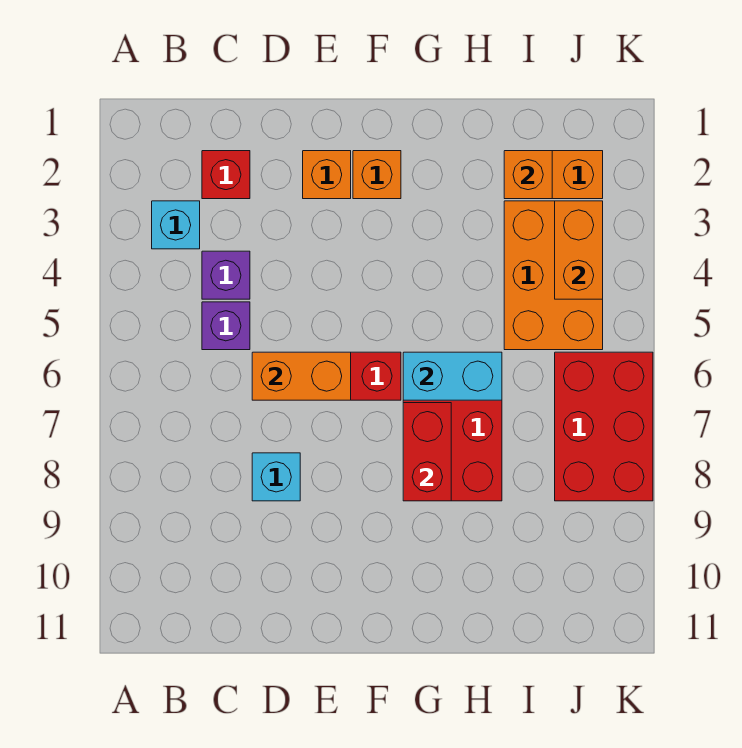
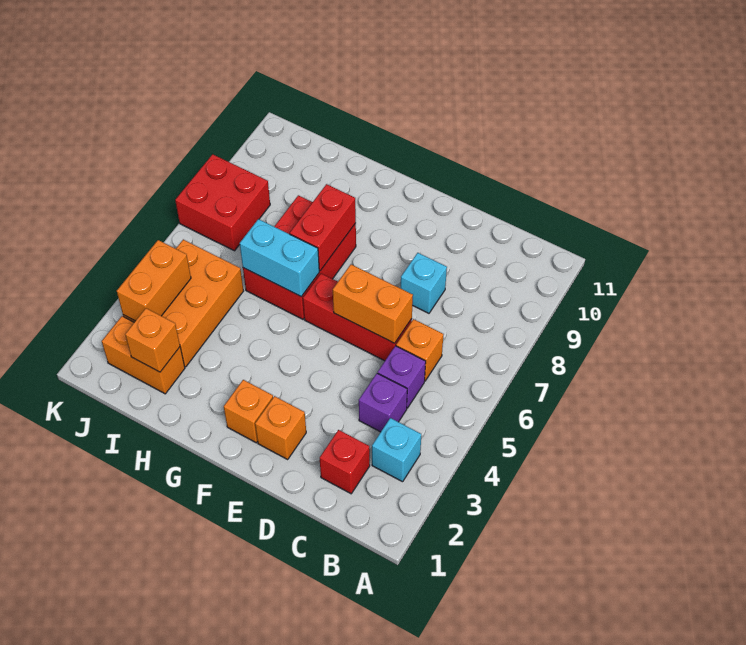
none -> orange brick C6 level 1
red brick J6:K8 level 1 -> red brick J7:K8 level 1

